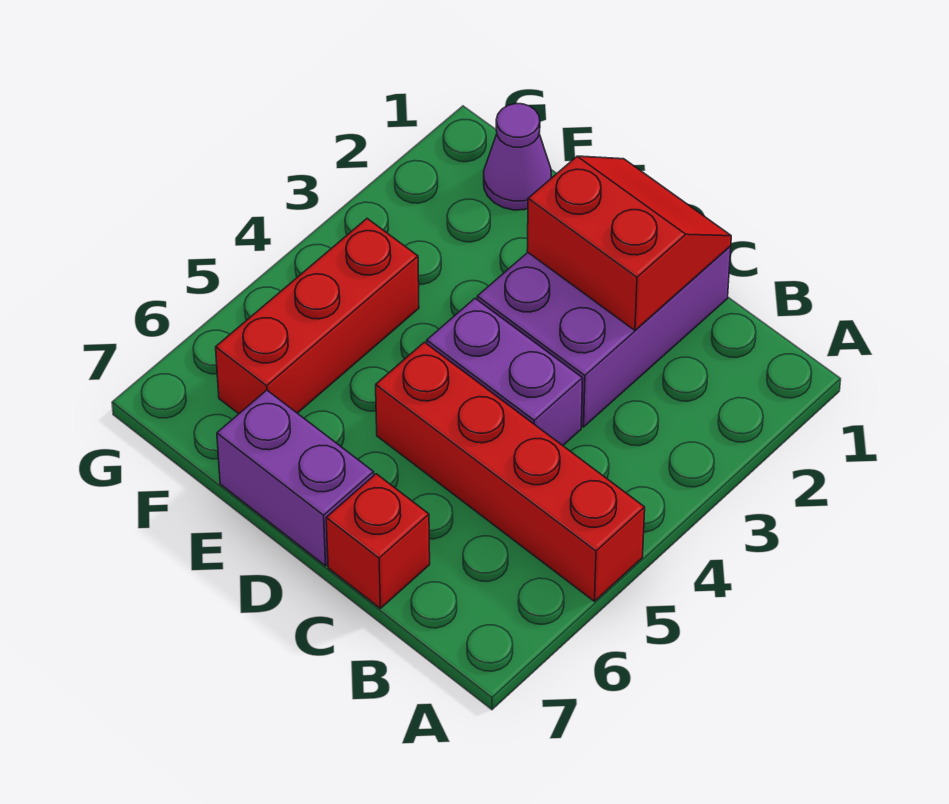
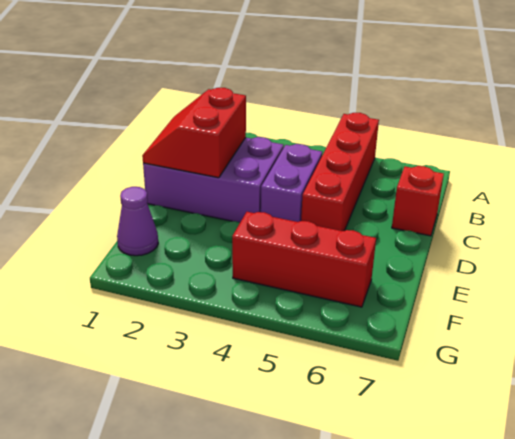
purple brick D7:E7 level 1 -> none

